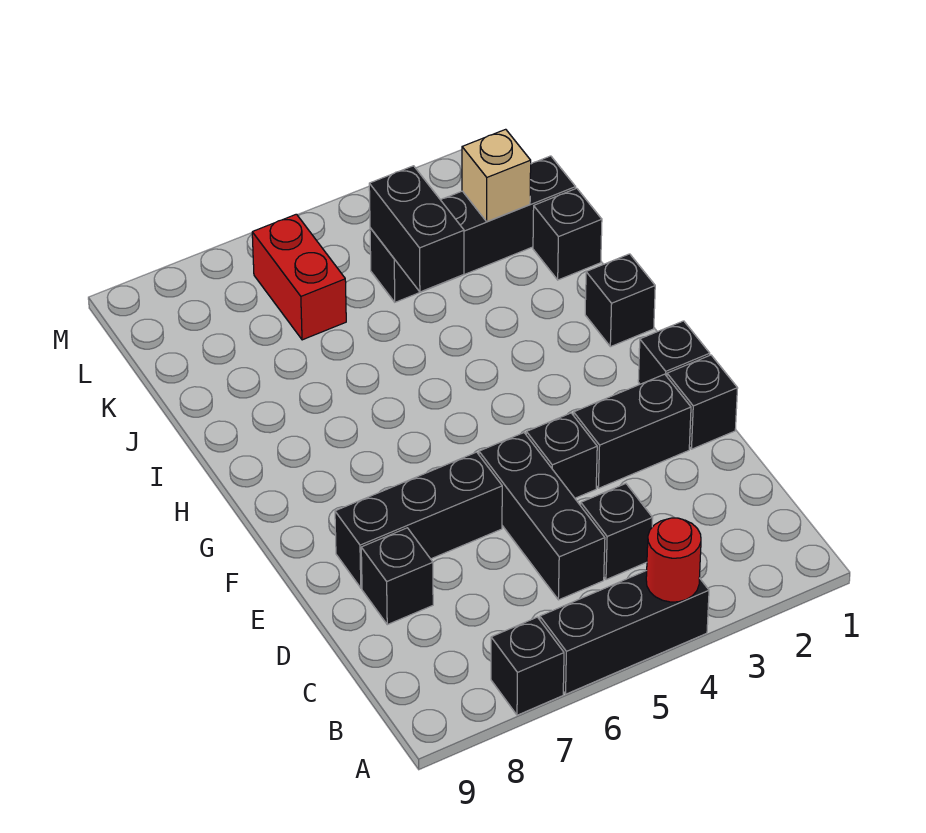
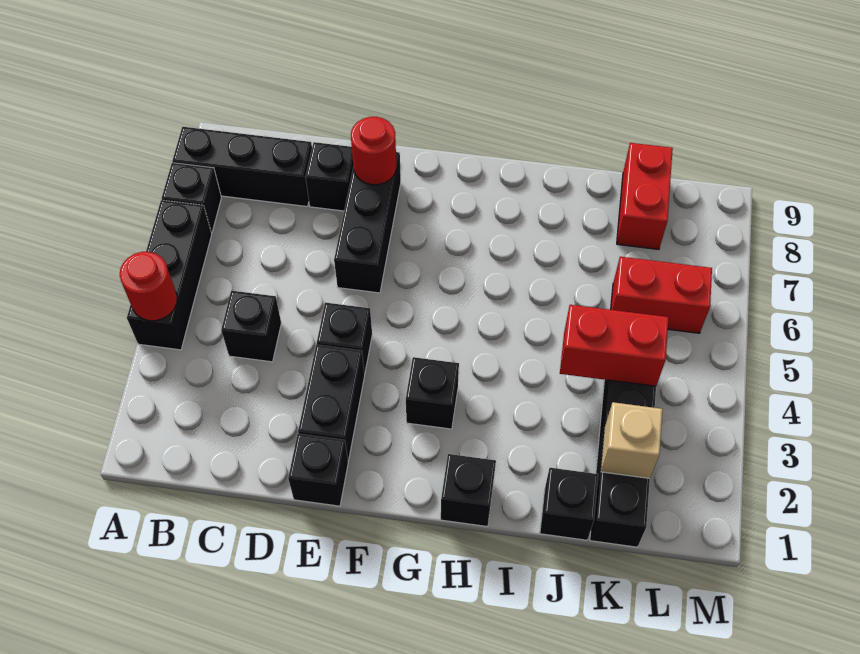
black brick C5:E5 level 1 -> black brick A8:C8 level 1
none -> red round brick E8 level 2
black brick F1 level 1 -> black brick G3 level 1
black brick J4:K4 level 2 -> red brick J4:K4 level 2
none -> red brick K8:K9 level 1

